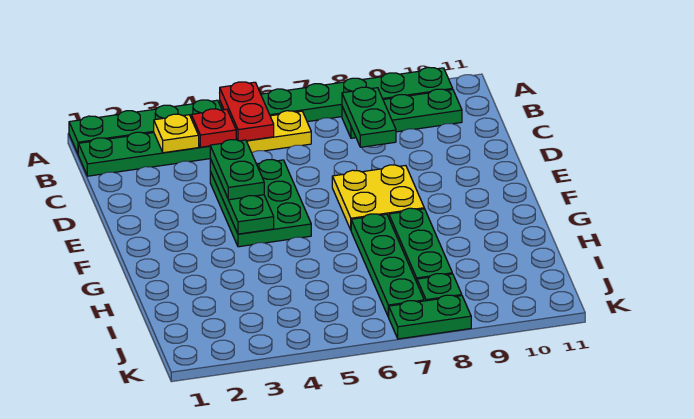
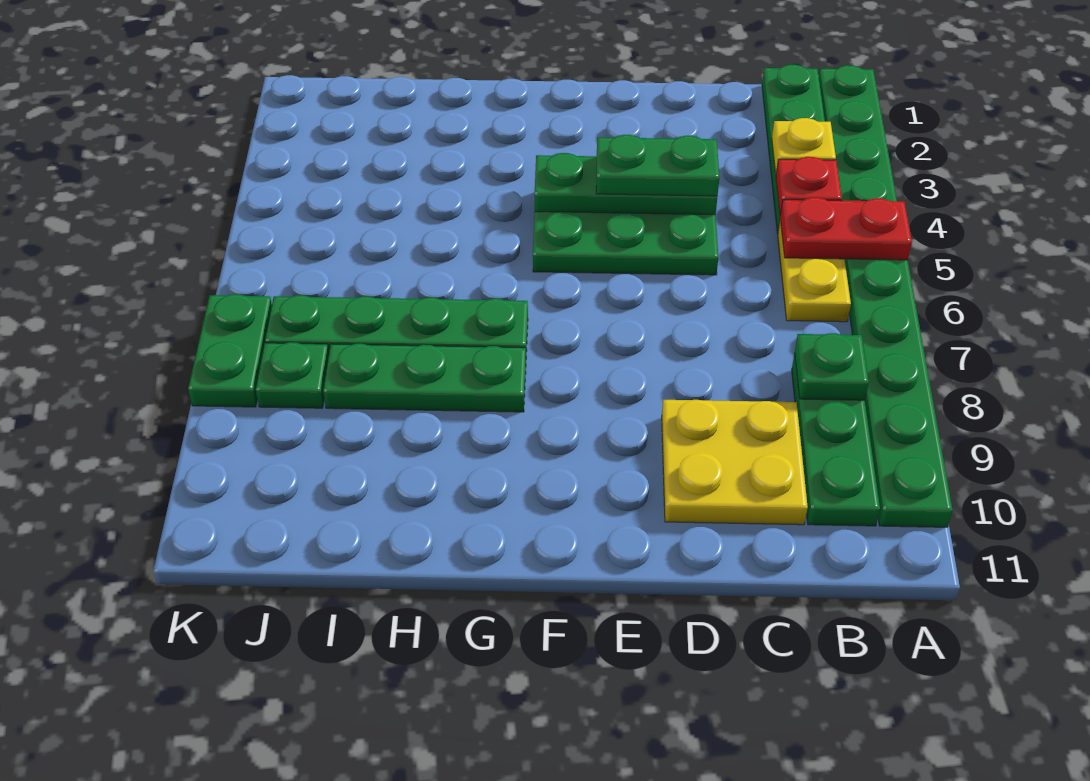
green plate B8:C8 level 2 -> green plate B8 level 2
yellow plate E7:F8 level 1 -> yellow plate C9:D10 level 1

